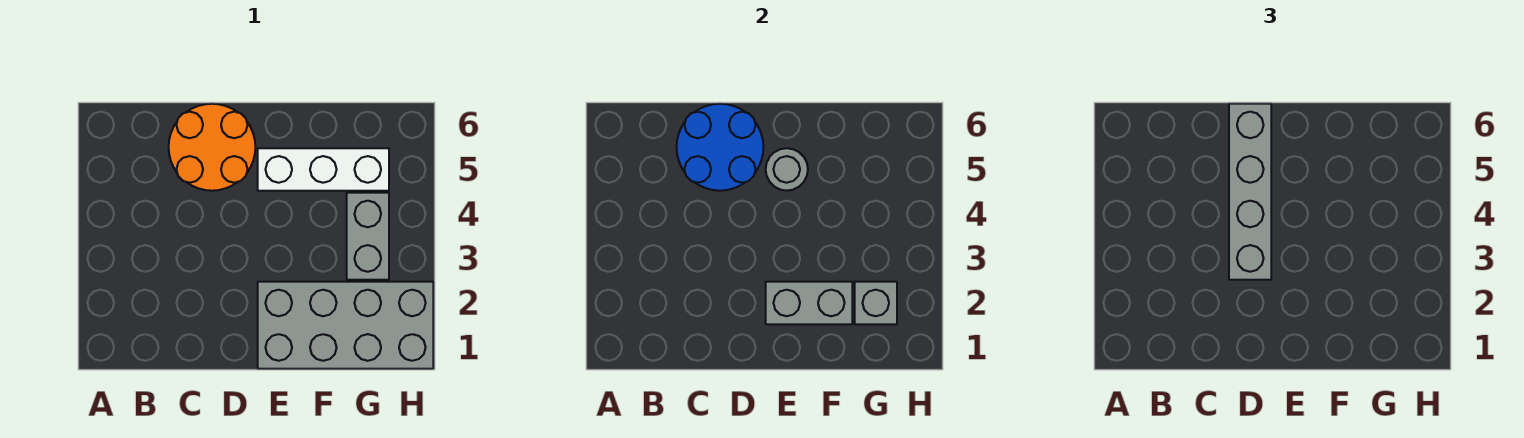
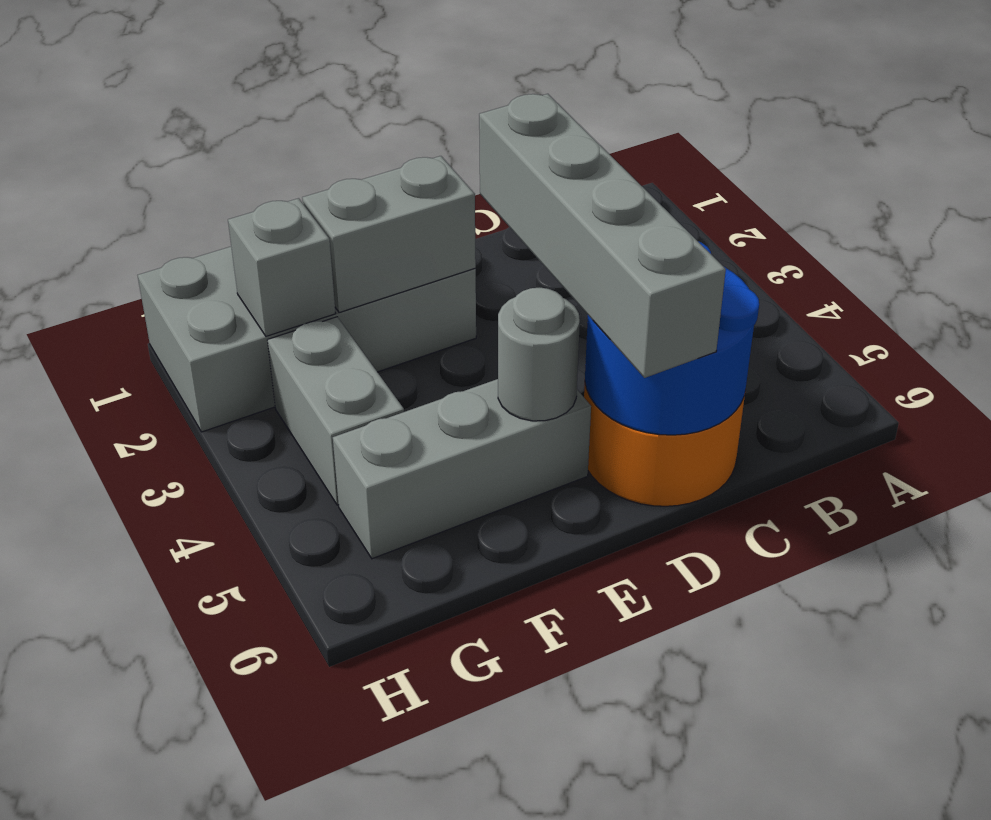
white brick E5:G5 level 1 -> grey brick E5:G5 level 1

